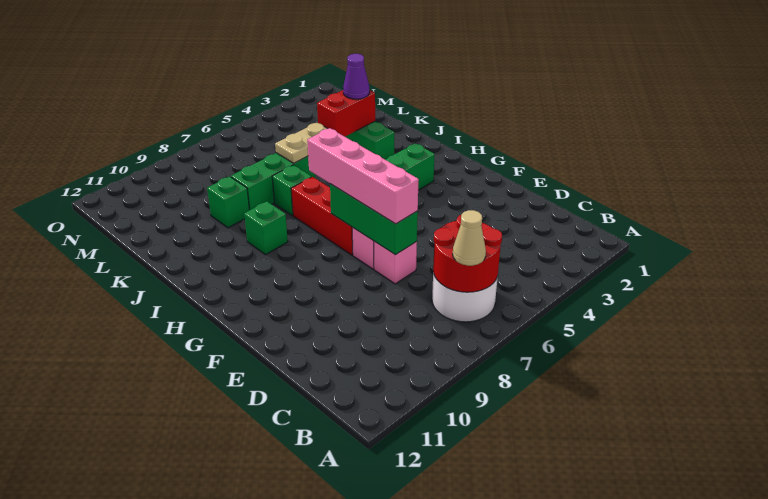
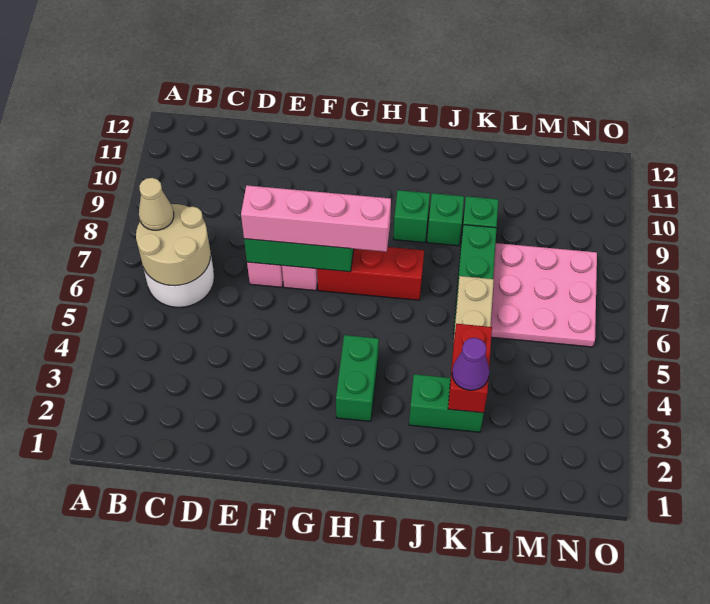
red round brick B6:C7 level 2 -> tan round brick B6:C7 level 2
green brick J7 level 1 -> green brick J9 level 1
none -> pink plate L6:N8 level 1

